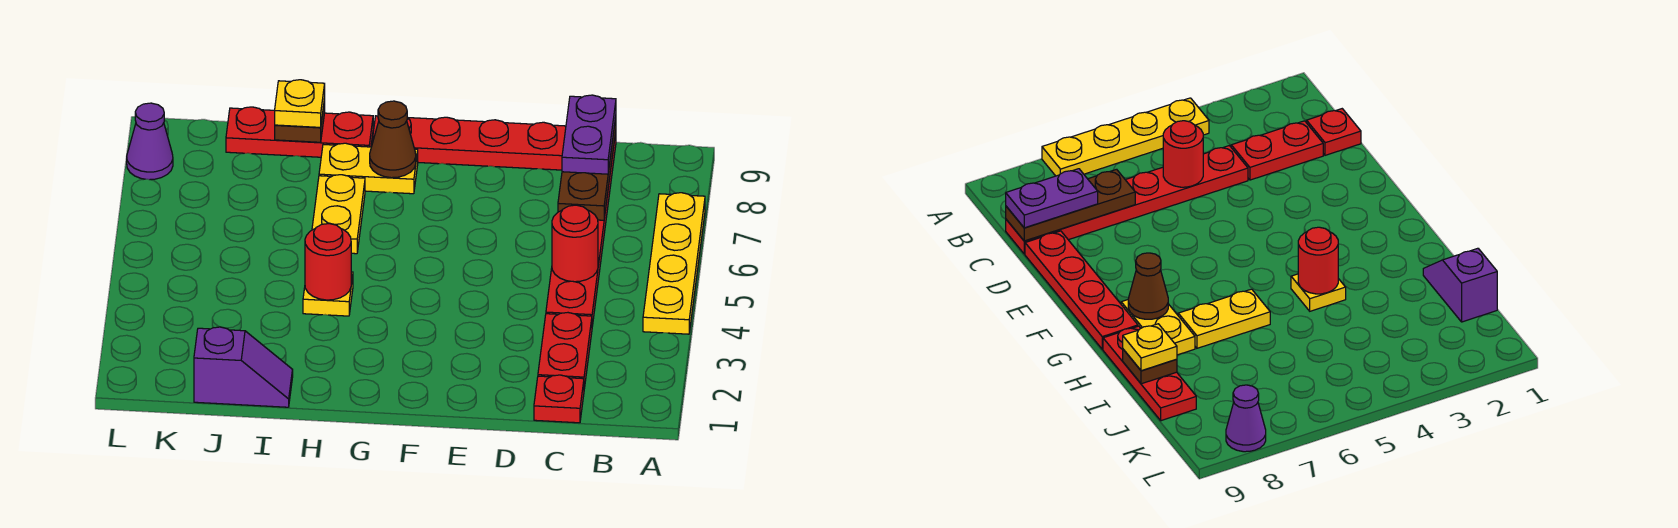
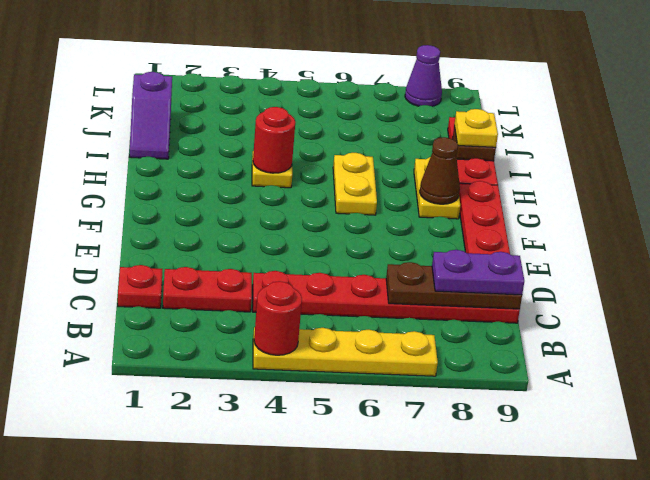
red round brick C5 level 2 -> red round brick A4 level 2
yellow plate H6:H7 level 1 -> yellow plate G6:H6 level 1

